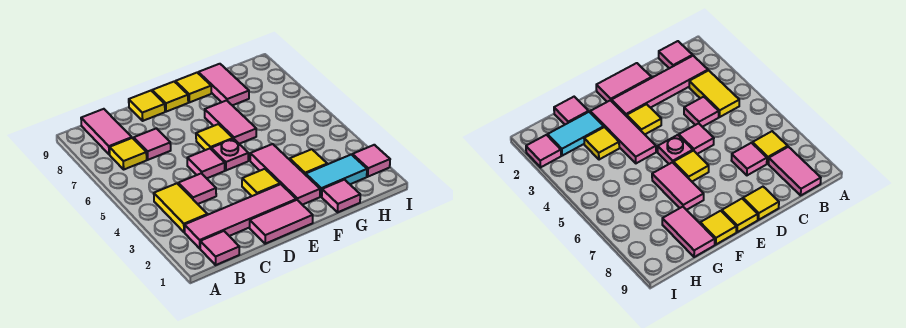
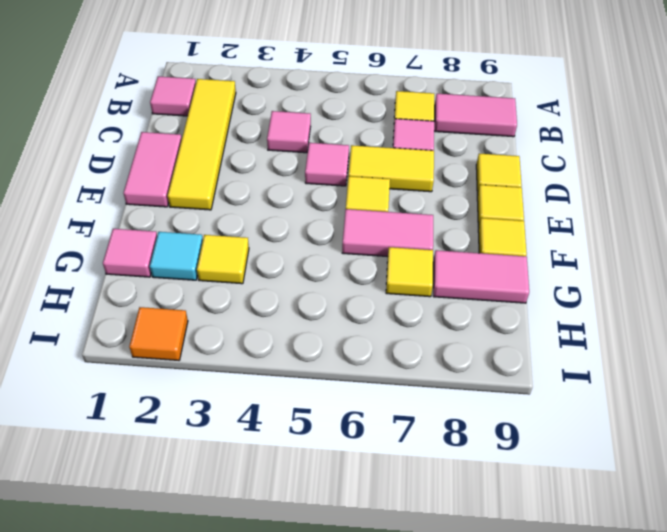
pink tile B2:E2 level 1 -> yellow tile B2:E2 level 1
yellow tile B3:B4 level 1 -> yellow tile D6:D7 level 1
yellow tile E3 level 1 -> yellow tile G7 level 1
pink plate E5 level 1 -> none
pink tile F2:F4 level 1 -> none
cyan tile G2:H2 level 1 -> cyan tile G2 level 1
pink tile I2 level 1 -> orange tile I2 level 1

